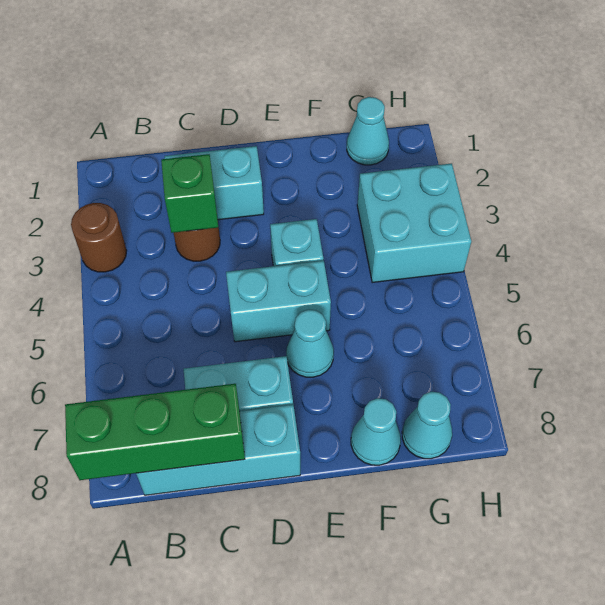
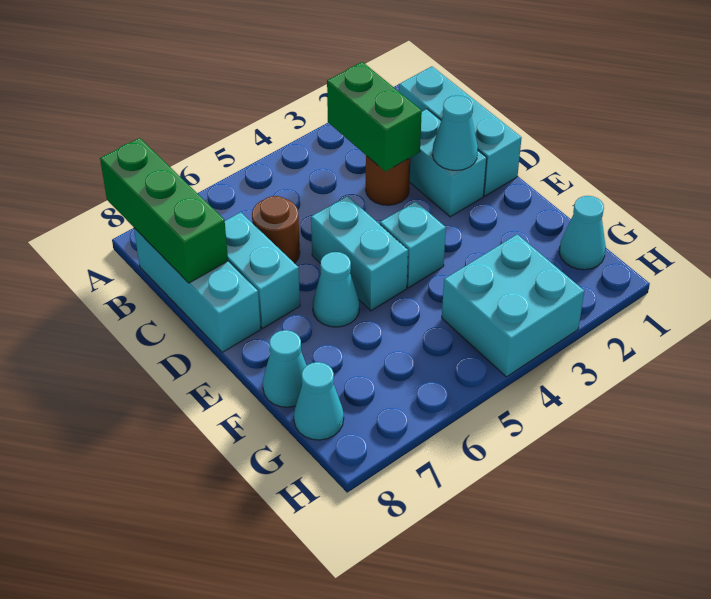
brown round brick A3 level 1 -> brown round brick C6 level 1
none -> cyan brick B1:D1 level 1
green brick C3 level 2 -> green brick B3:C3 level 2
none -> cyan cone D2 level 2

